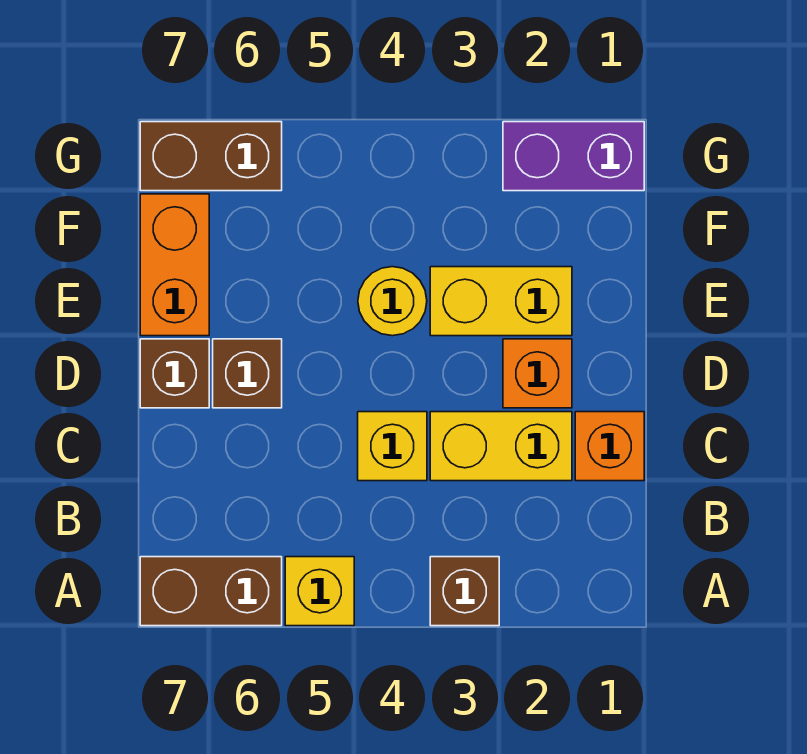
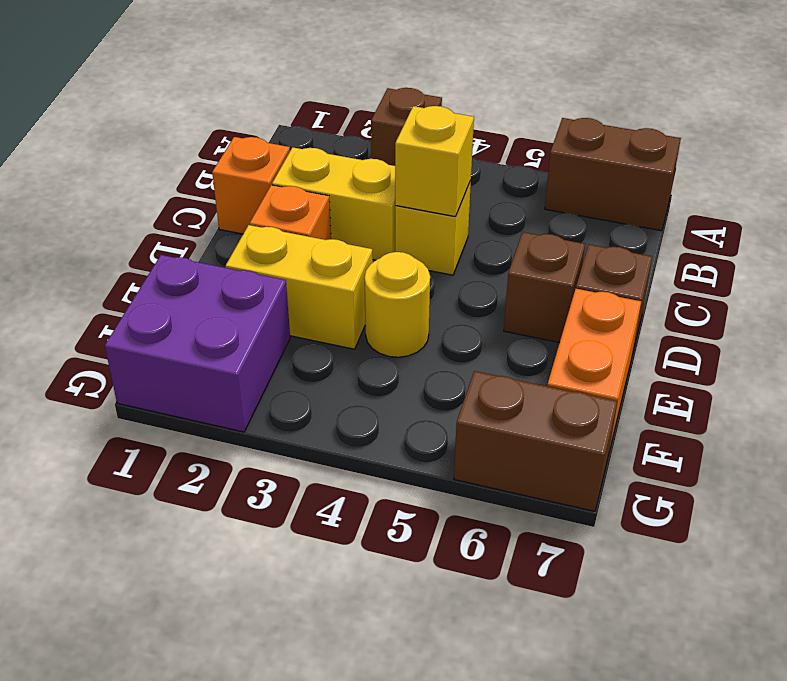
yellow brick A5 level 1 -> yellow brick C4 level 2
purple brick G1:G2 level 1 -> purple brick F1:G2 level 1

